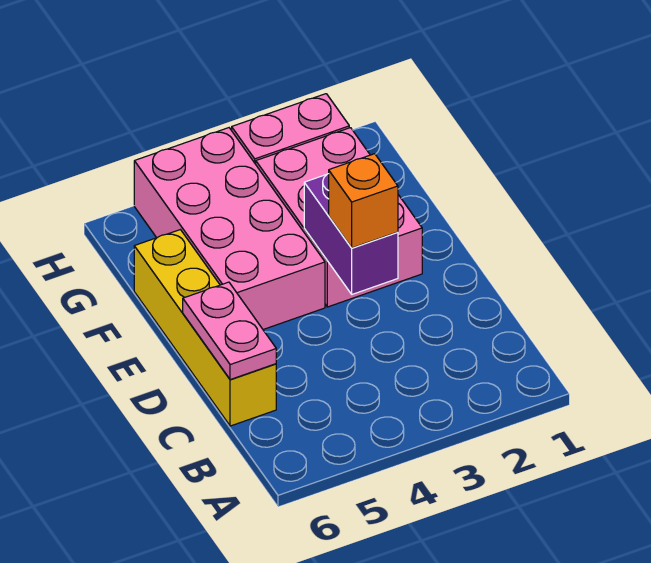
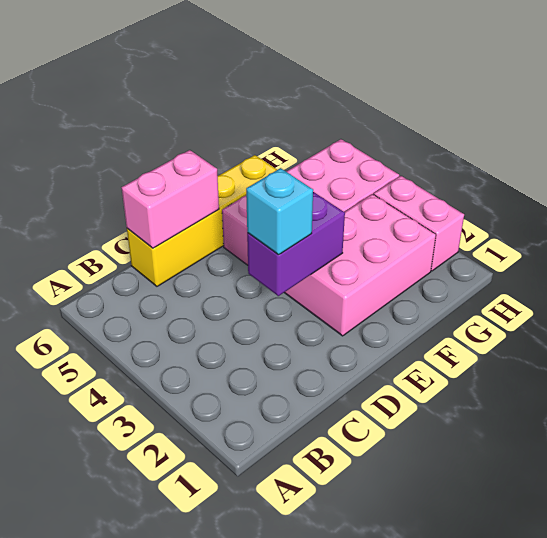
pink plate C6:D6 level 2 -> pink brick C6:D6 level 2
orange brick D3 level 3 -> cyan brick D3 level 3

